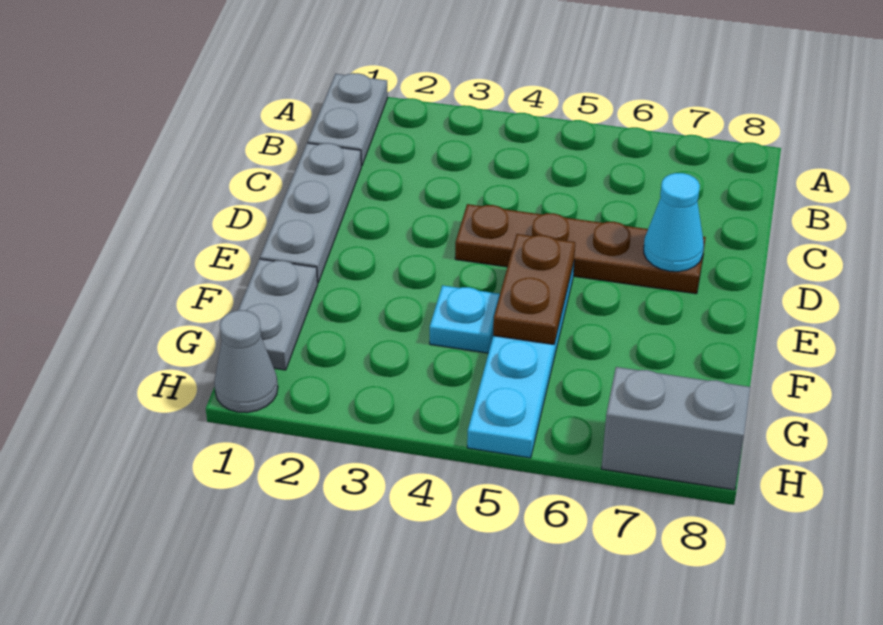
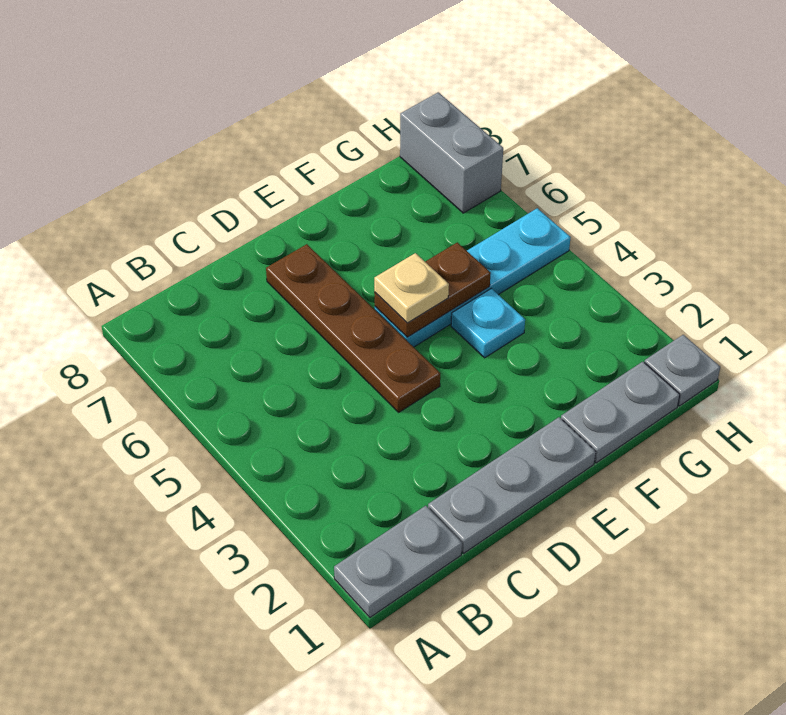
cyan cone D7 level 2 -> none
none -> tan plate E5 level 3
grey cone H1 level 1 -> grey plate H1 level 1

